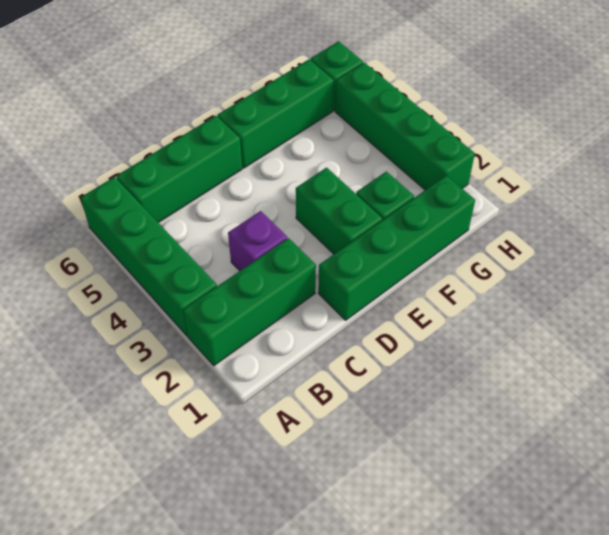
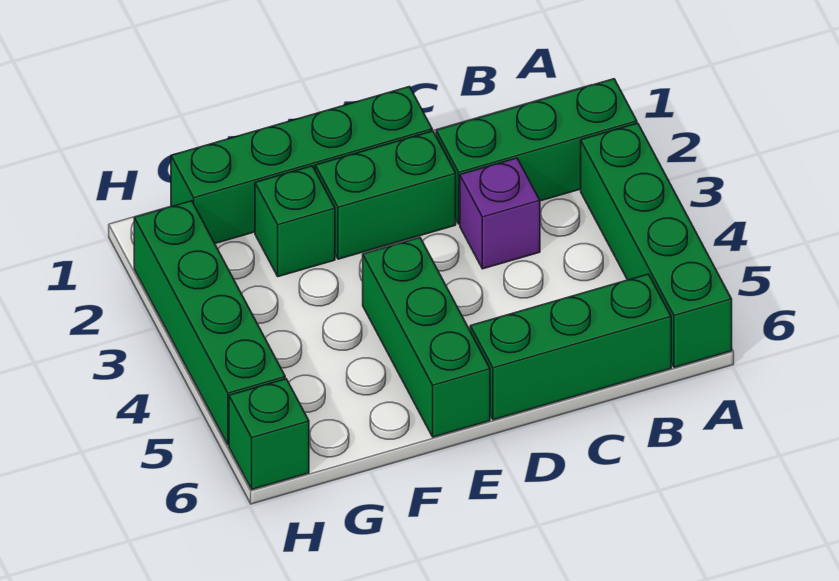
green brick E2:E3 level 1 -> green brick D2:E2 level 1
green brick E6:G6 level 1 -> green brick E4:E6 level 1

